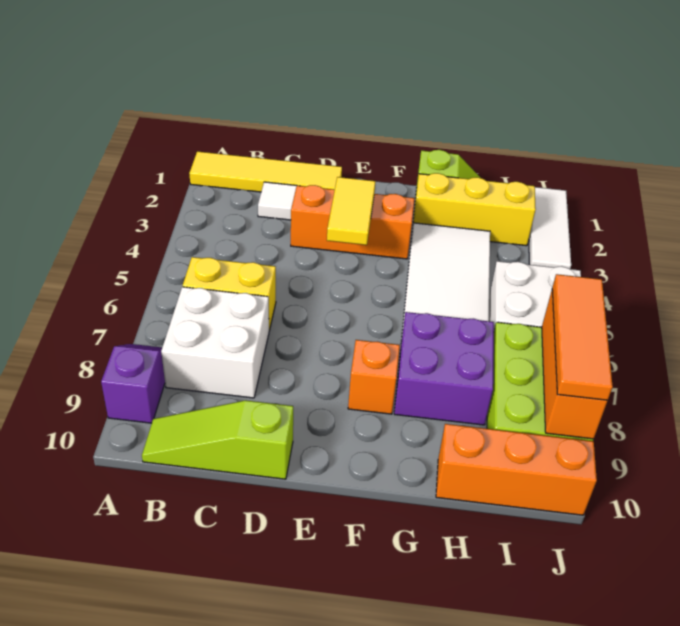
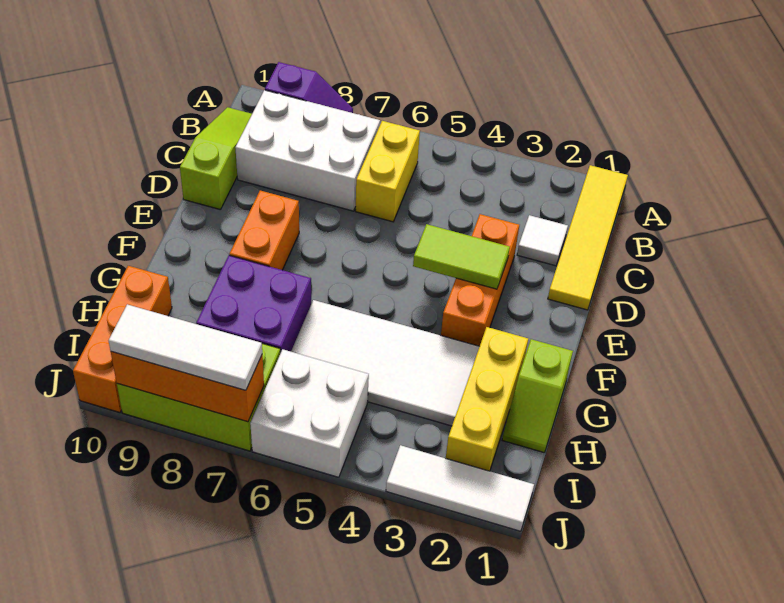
white brick B7:C8 level 1 -> white brick B7:C9 level 1
yellow tile E3:E4 level 2 -> lime tile E3:E4 level 2
orange brick F8 level 1 -> orange brick E8:F8 level 1
orange tile J7:J9 level 3 -> white tile J7:J9 level 3

